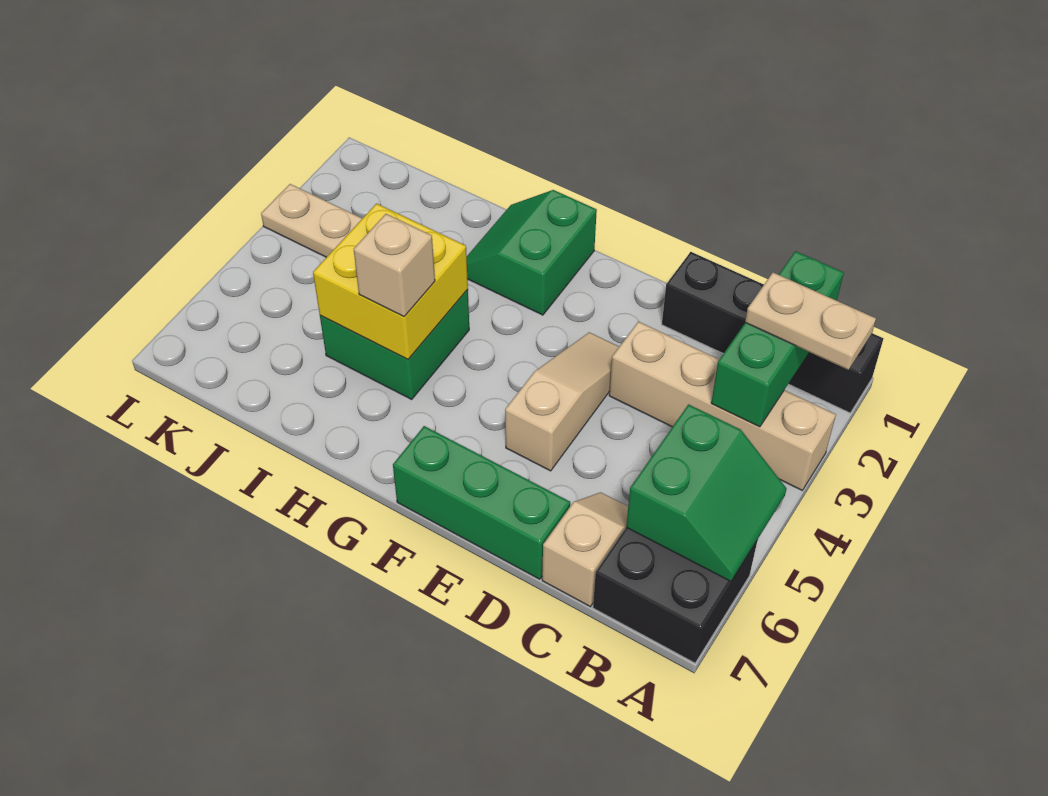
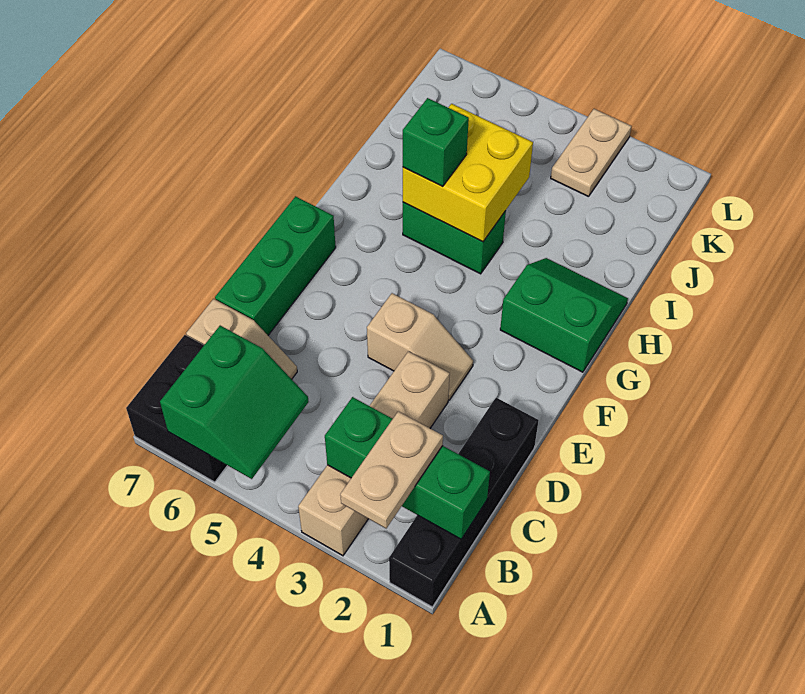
green slope A5:B6 level 2 top B -> green slope A5:B6 level 2 top 6
tan slope E3:E5 level 1 top 5 -> tan slope E3:E4 level 1 top 4
green brick H4:I5 level 1 -> green brick H4:H5 level 1
tan brick H5 level 3 -> green brick H5 level 3

